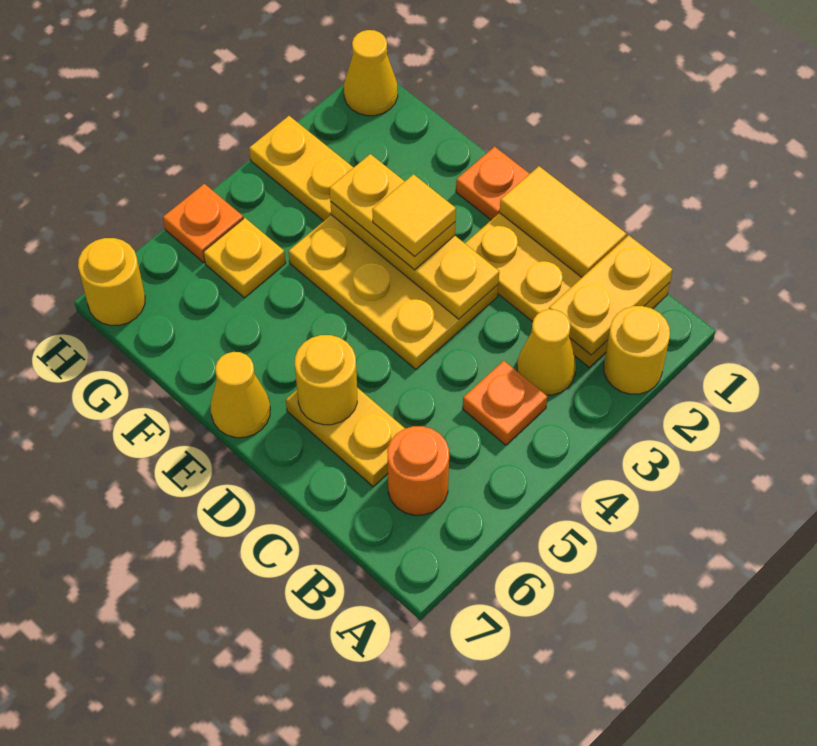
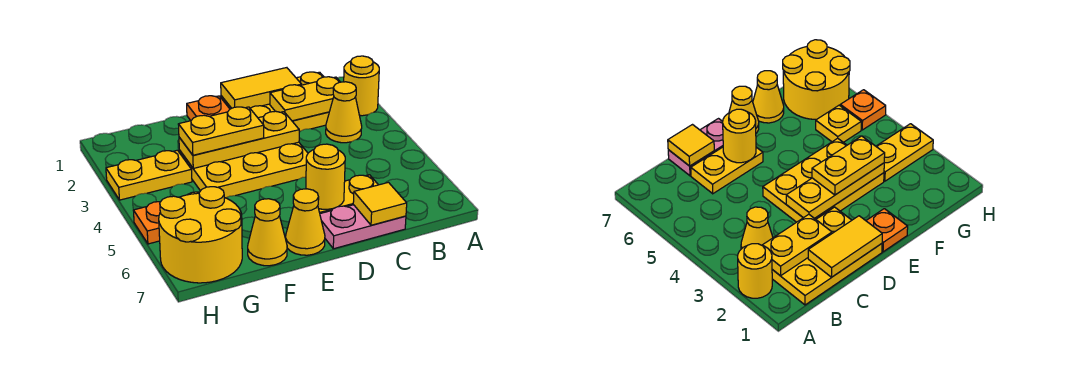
yellow plate B1:B2 level 2 -> yellow plate B2:C2 level 2
orange plate B4 level 1 -> none
orange round brick B6 level 1 -> none
none -> pink plate C7:D7 level 1
yellow tile E3 level 4 -> yellow tile C7 level 2
yellow cone H1 level 1 -> yellow cone F7 level 1
yellow round brick H7 level 1 -> yellow round brick G6:H7 level 1

